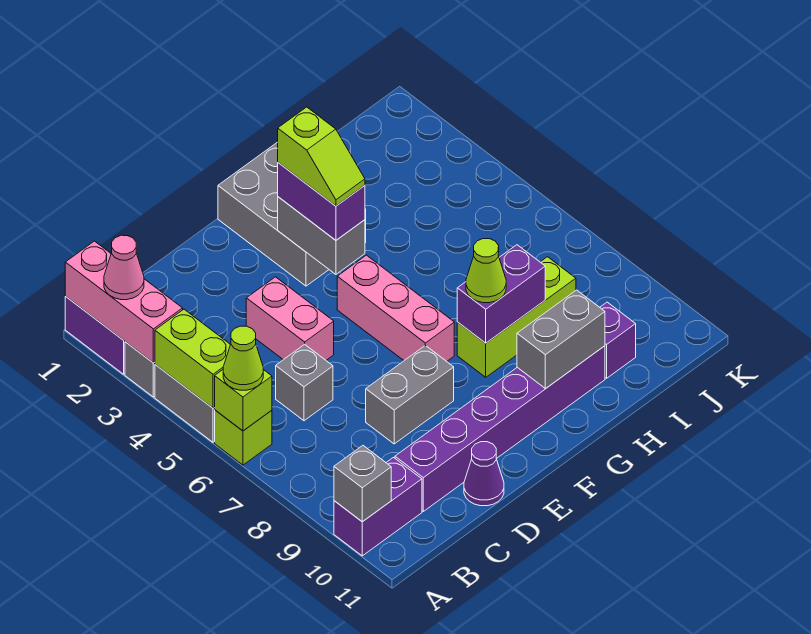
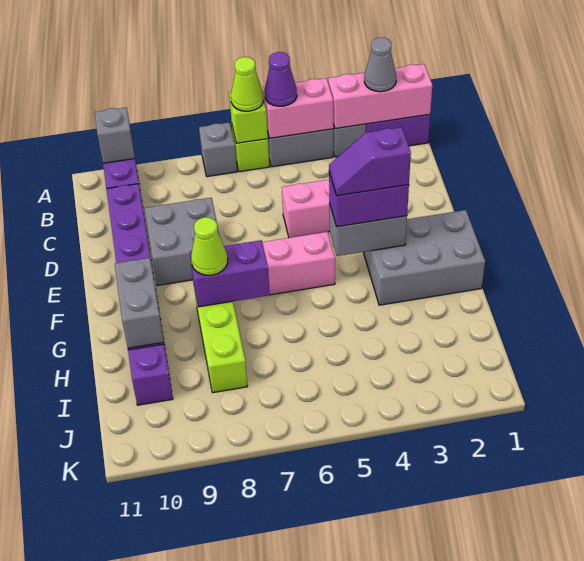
pink cone A2 level 3 -> grey cone A2 level 3
lime brick A4:A5 level 2 -> pink brick A4:A5 level 2
grey brick C6 level 1 -> grey brick A7 level 1
grey brick D8:E8 level 1 -> grey brick D8:E9 level 1
purple cone D11 level 1 -> purple cone A5 level 3
lime slope F3:F4 level 4 top 3 -> purple slope F3:F4 level 4 top 3
purple brick G8:H8 level 2 -> purple brick G7:G8 level 2

